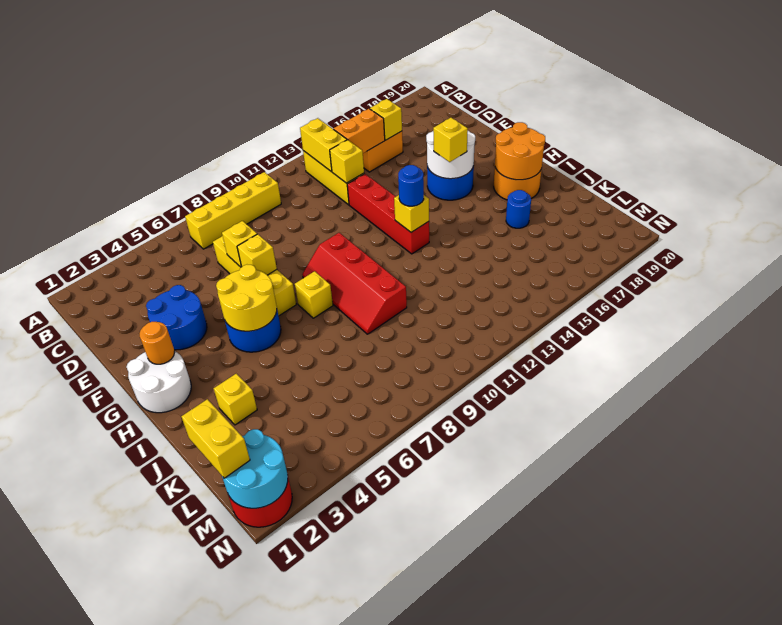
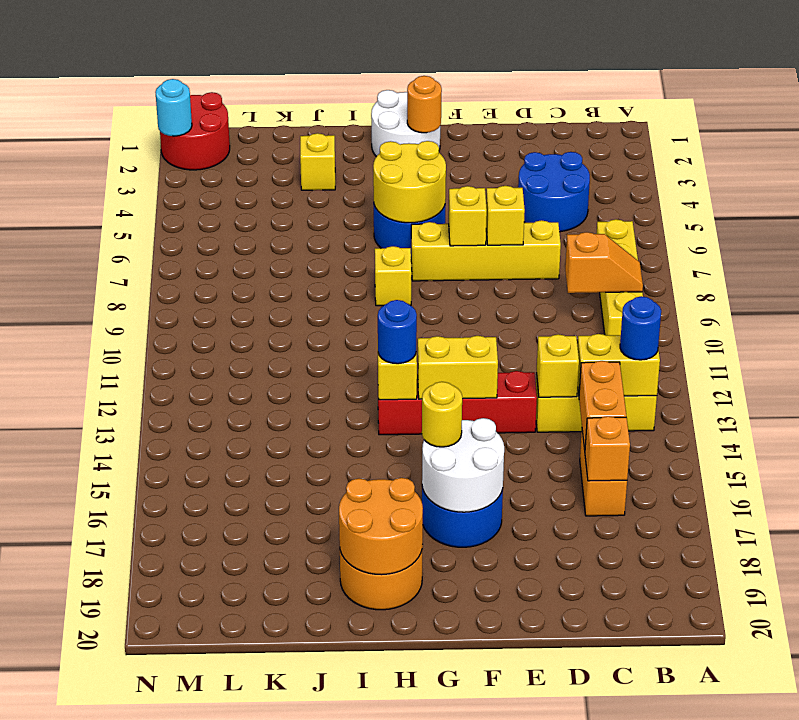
none -> orange slope B9:C9 level 2 top C
yellow brick C16 level 2 -> orange brick C16 level 2
blue round brick E3:F4 level 1 -> blue round brick C4:D5 level 1
red slope G9:J10 level 1 top 10 -> none
yellow brick G16 level 3 -> yellow round brick G16 level 3
blue round brick J17 level 1 -> blue round brick B13 level 3
yellow brick L1:M1 level 3 -> yellow brick F13:G13 level 2
cyan round brick M1:N2 level 2 -> cyan round brick N2 level 2

